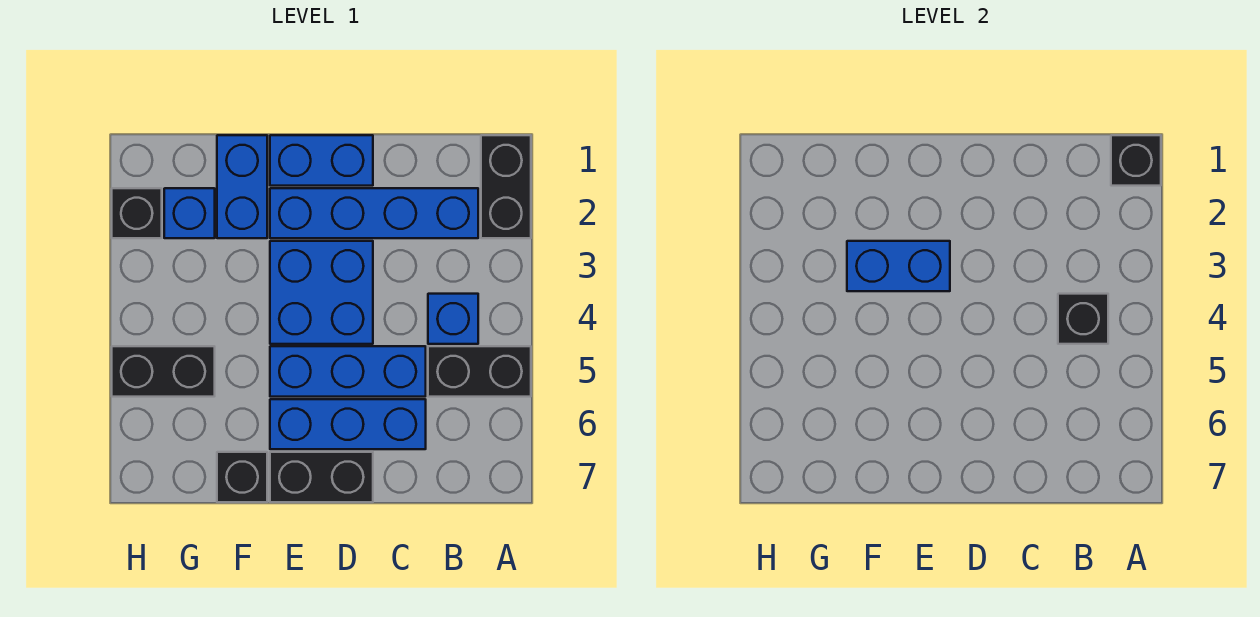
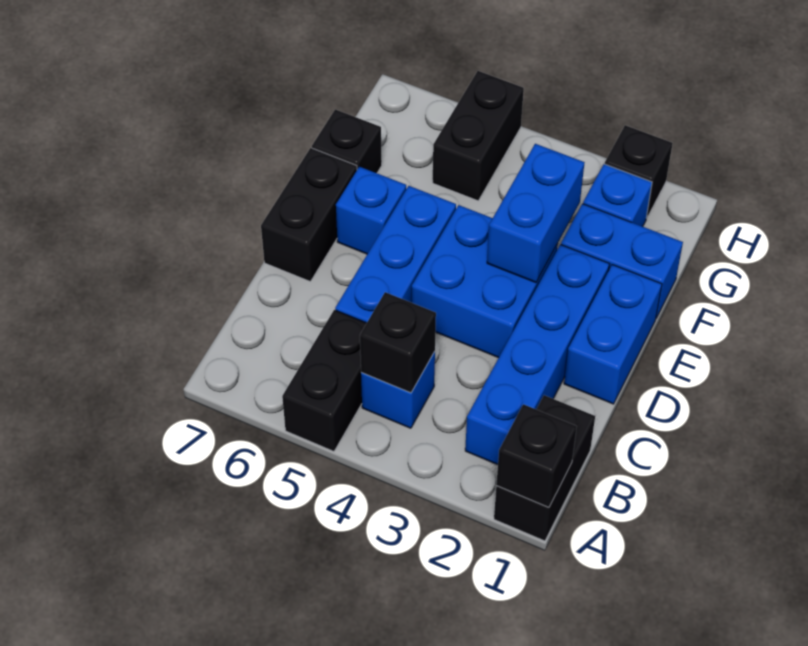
black brick A1:A2 level 1 -> black brick A1:B1 level 1
blue brick C6:E6 level 1 -> blue brick E6 level 1

